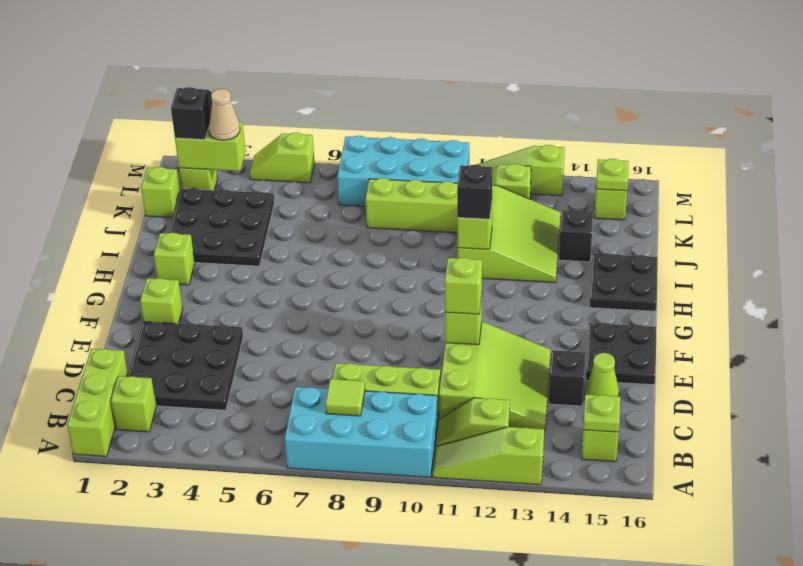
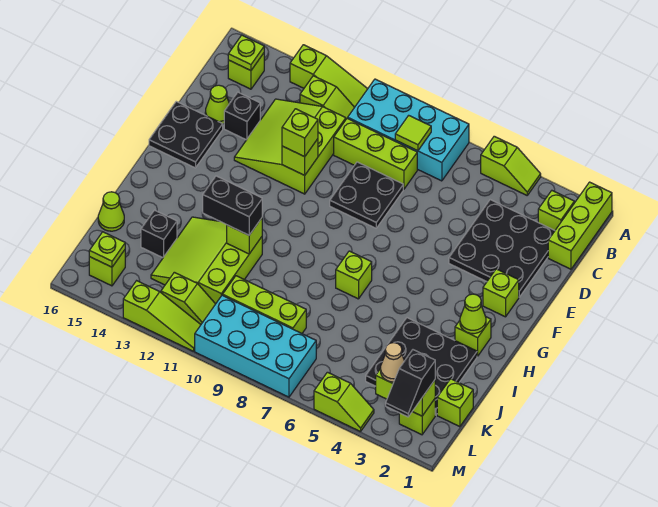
none -> lime slope A4:A5 level 1 top 5
none -> lime cone H2 level 2
none -> lime brick H7 level 1
black plate H15:I16 level 1 -> black plate D8:E9 level 1
black brick I11 level 3 -> black brick I11:I12 level 3
none -> lime cone J16 level 1

